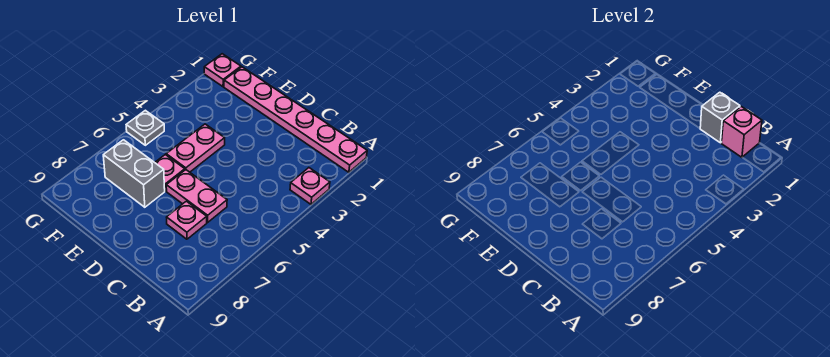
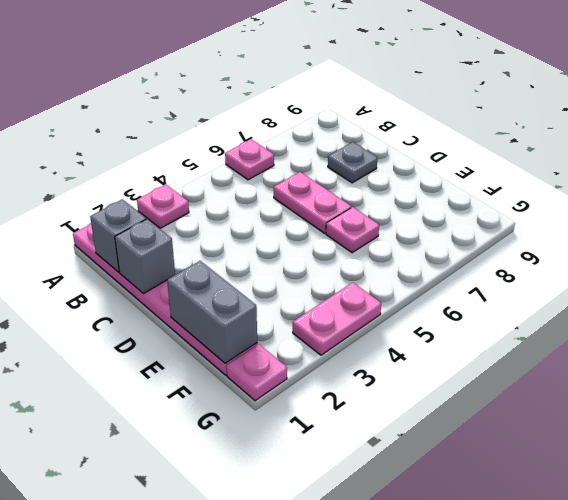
pink brick B1 level 2 -> grey brick B1 level 2
pink plate C7 level 1 -> pink plate A6 level 1
pink plate E4:E5 level 1 -> pink plate G3:G4 level 1
grey brick E7:F7 level 1 -> grey brick E1:F1 level 2
grey plate G5 level 1 -> grey plate C8 level 1

